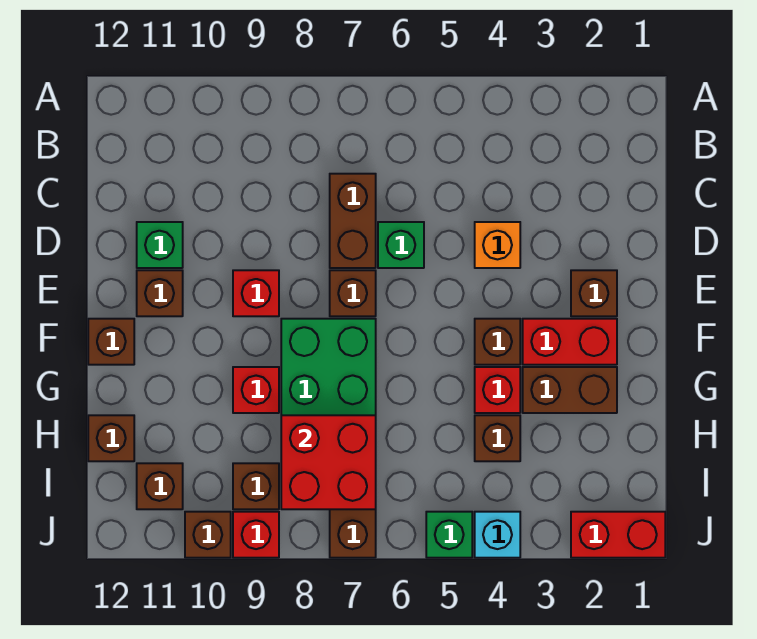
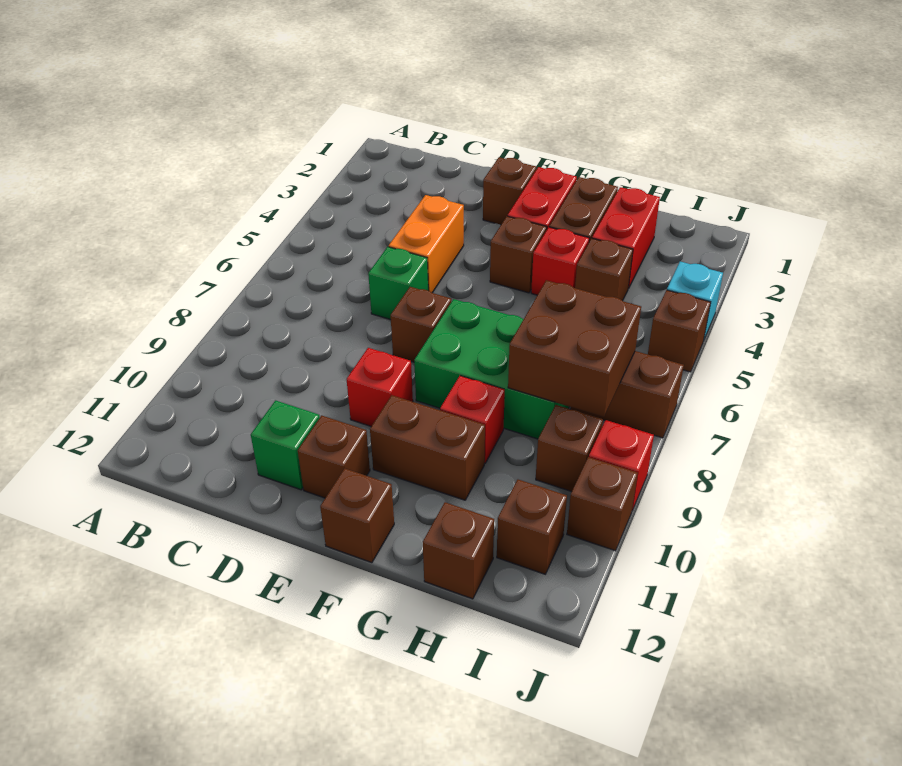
brown brick C7:D7 level 1 -> brown brick F10:G10 level 1
orange brick D4 level 1 -> orange brick D4:D5 level 1
red brick H7:I8 level 2 -> brown brick H7:I8 level 2
red brick J1:J2 level 1 -> red brick H2:H3 level 1
green brick J5 level 1 -> brown brick J5 level 1

